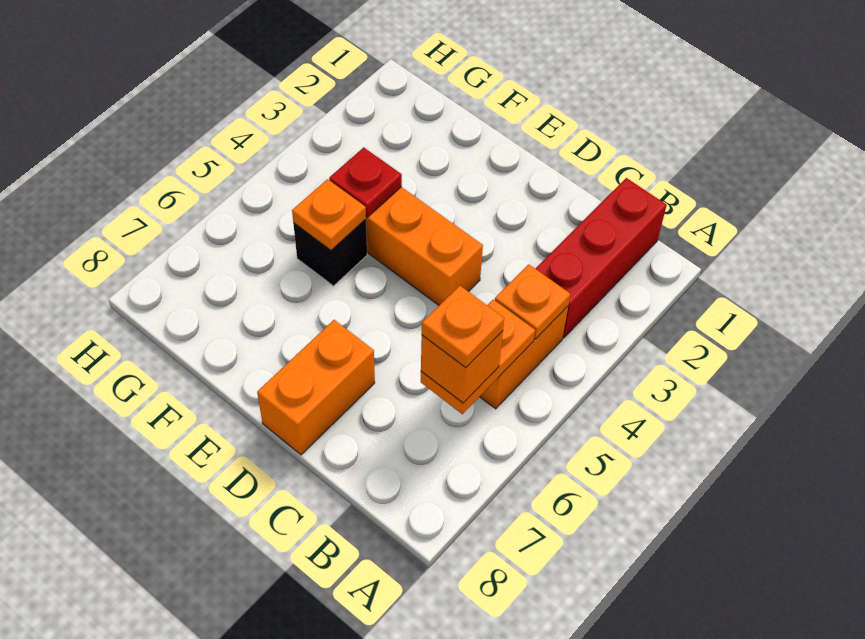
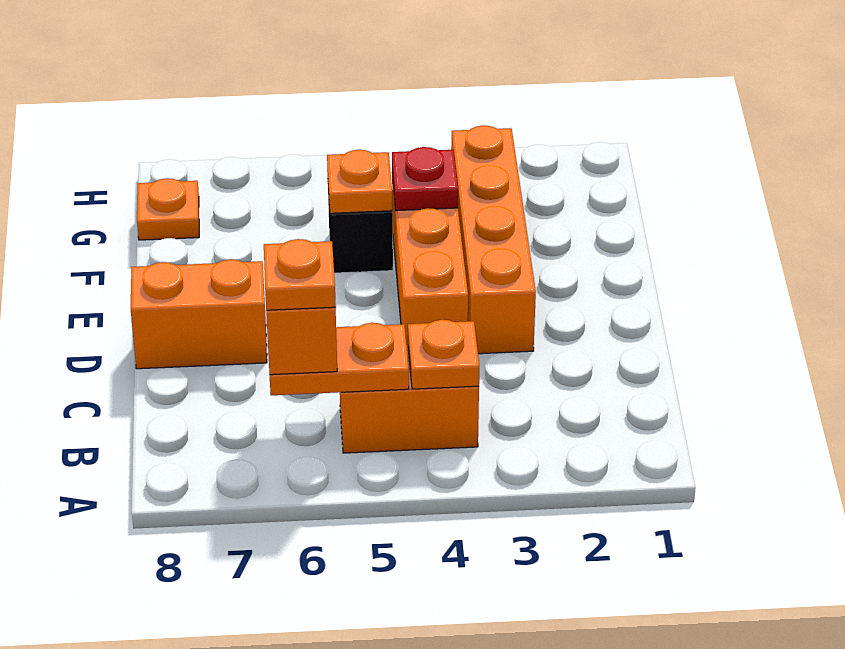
red brick B1:B3 level 1 -> none
none -> orange brick D3:G3 level 1
none -> orange plate G8 level 1

